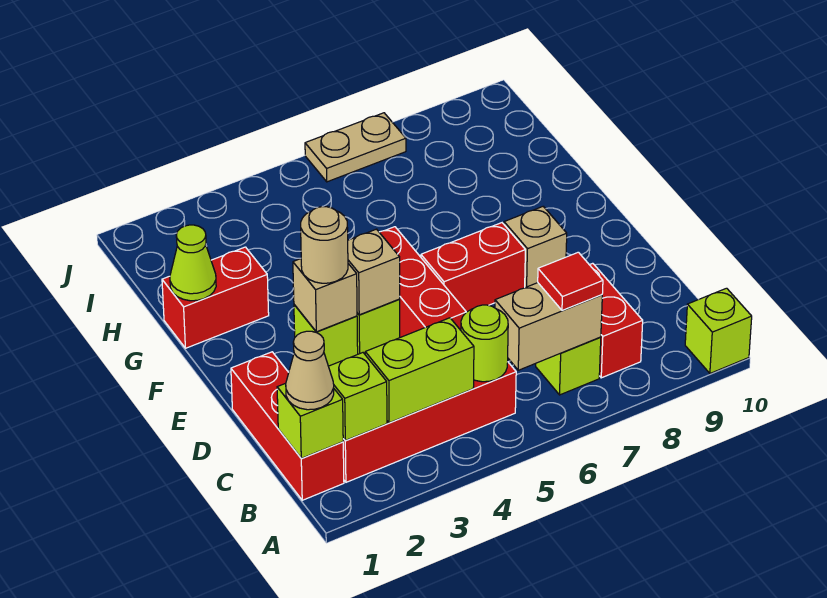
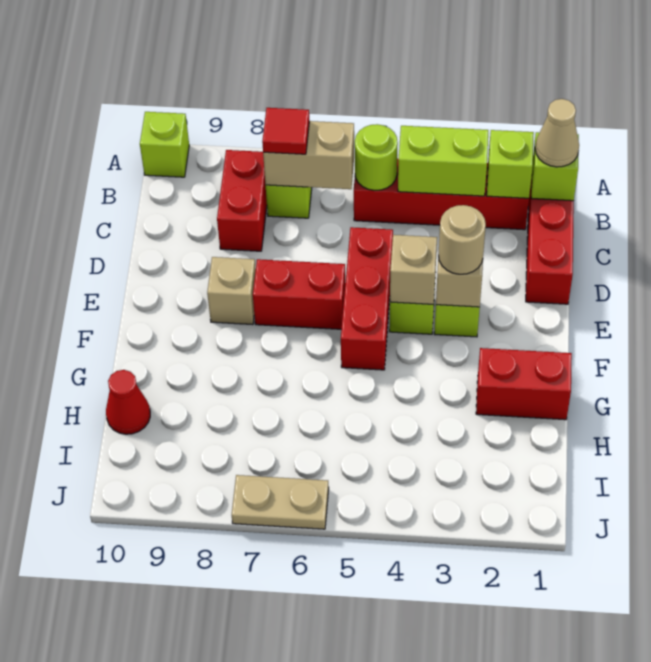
lime cone G1 level 2 -> none
none -> red cone H10 level 1

